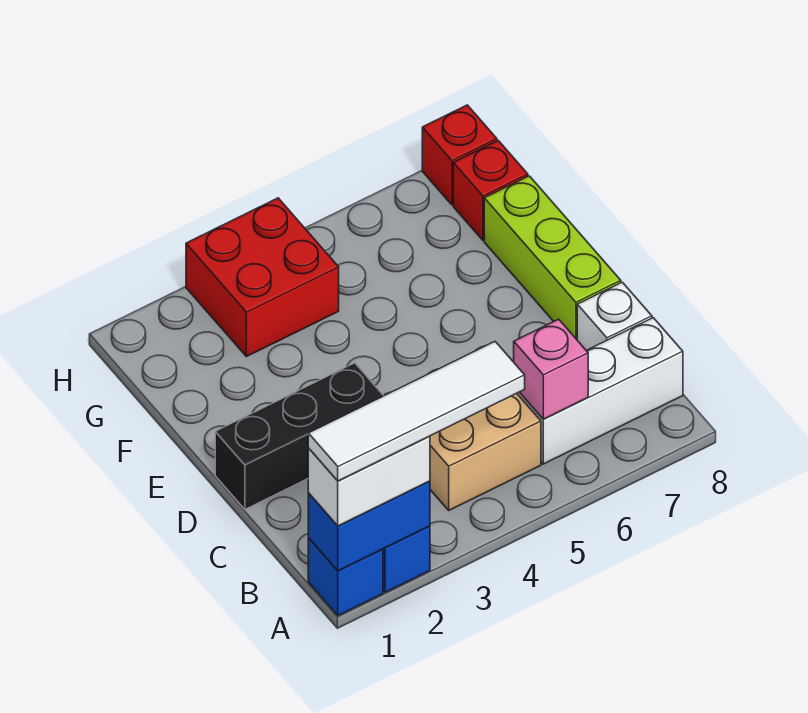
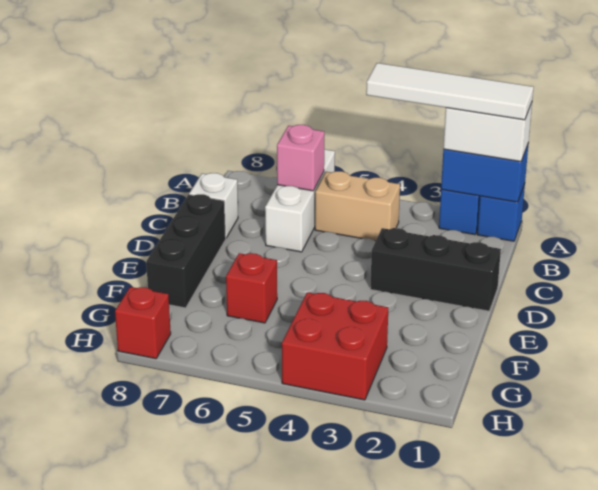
white brick B6:B8 level 1 -> white brick A6:C6 level 1
lime brick D8:F8 level 1 -> black brick D8:F8 level 1
red brick G8 level 1 -> red brick F6 level 1

